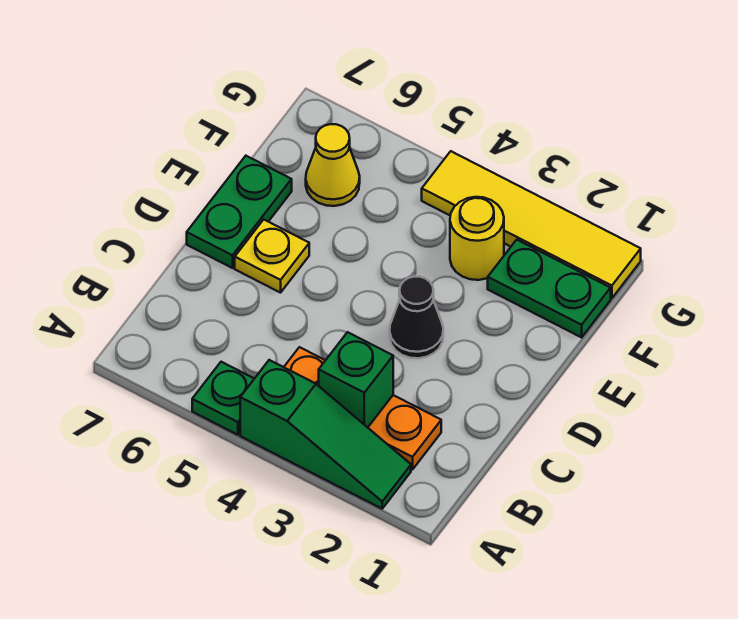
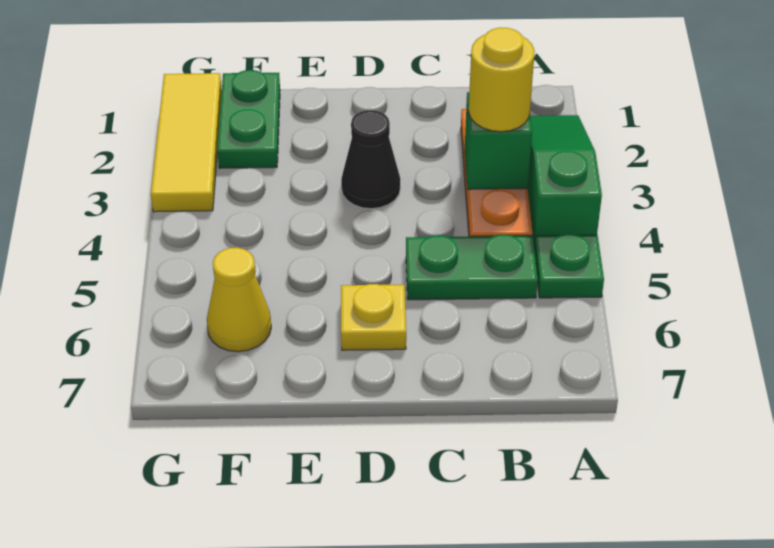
green plate D7:E7 level 1 -> green plate B5:C5 level 1
yellow round brick F3 level 1 -> yellow round brick B3 level 3
yellow tile G1:G4 level 1 -> yellow tile G1:G3 level 1

